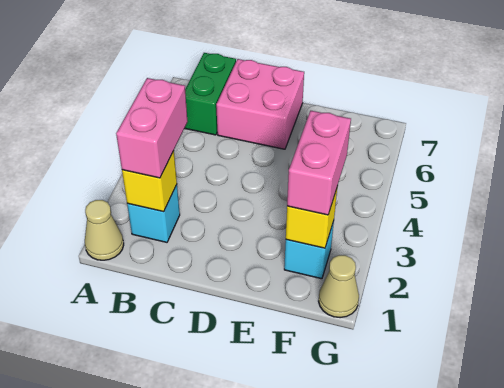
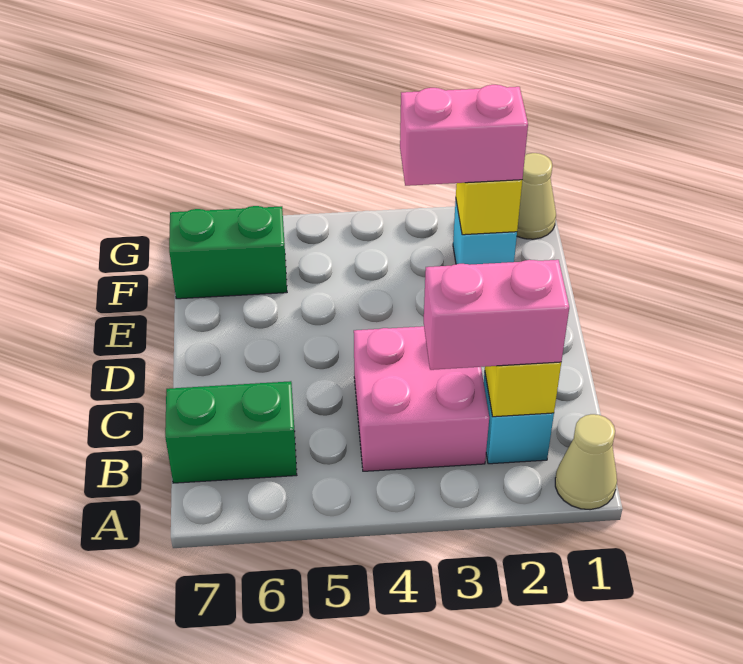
pink brick C6:D7 level 1 -> pink brick B3:C4 level 1
none -> green brick F6:F7 level 1

